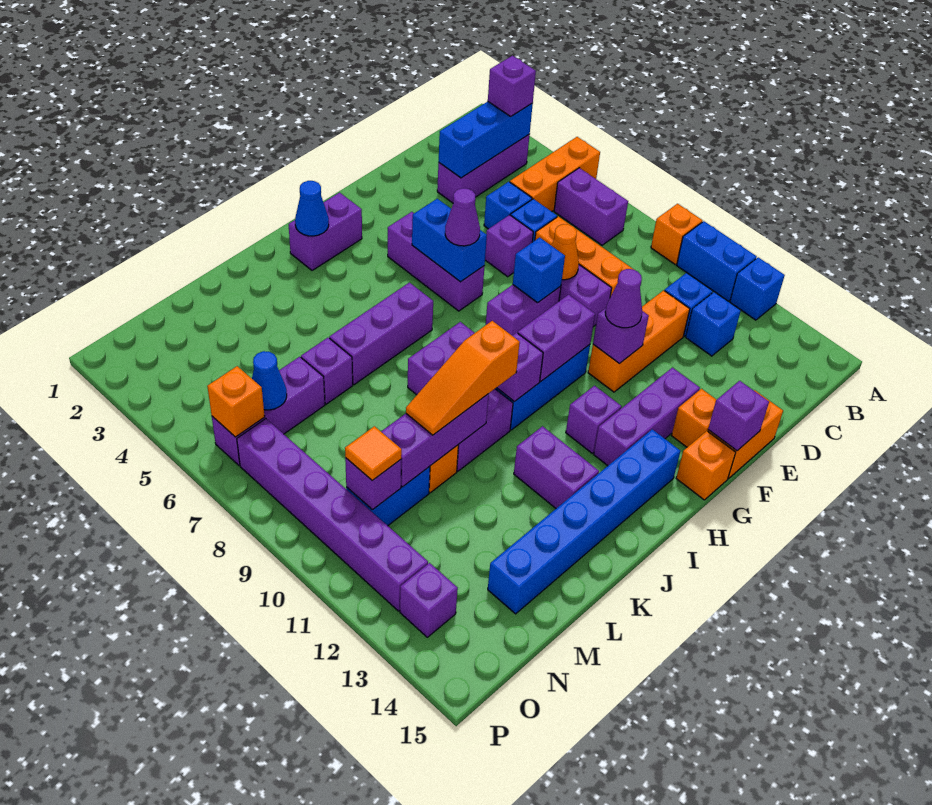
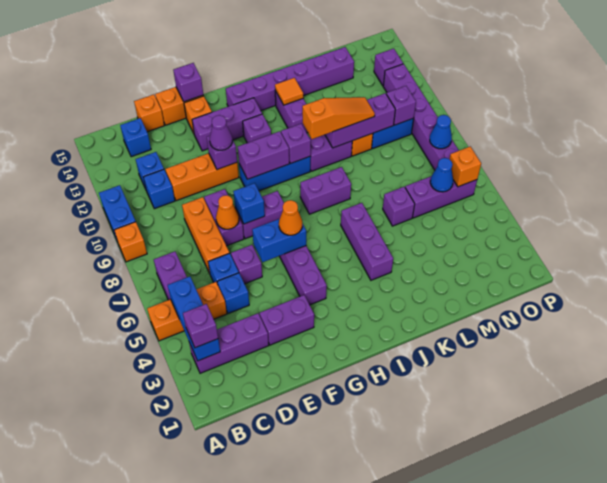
blue brick A12 level 1 -> blue brick C14 level 1
blue brick B3:D3 level 2 -> blue brick B3:B5 level 2
blue brick G5:G6 level 2 -> blue brick F6:G6 level 2
purple cone G6 level 3 -> orange cone G6 level 3
orange brick G15 level 1 -> orange brick D15 level 1
purple brick H2:I2 level 1 -> purple brick E3:F3 level 1
blue brick H14:M14 level 1 -> purple brick H14:M14 level 1
blue cone I2 level 2 -> blue cone O8 level 2
purple brick I6:K6 level 1 -> purple brick J4:J6 level 1
orange tile N10 level 3 -> orange tile J13 level 2

